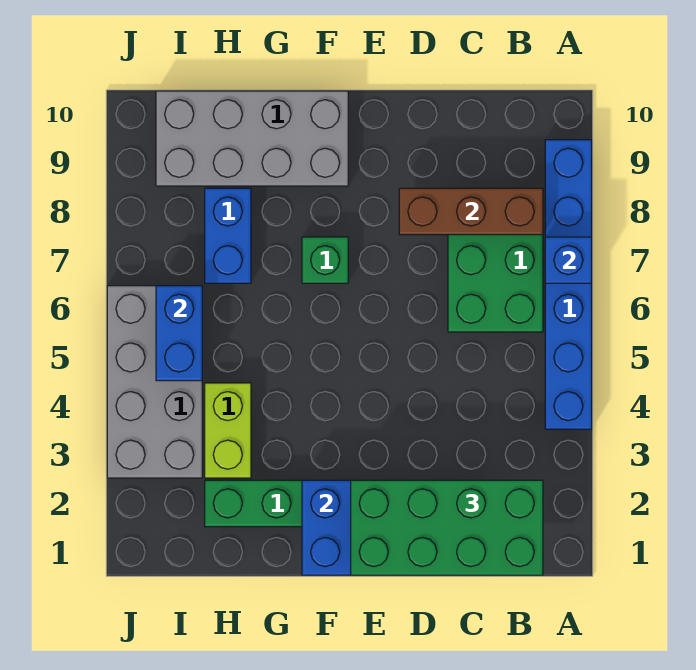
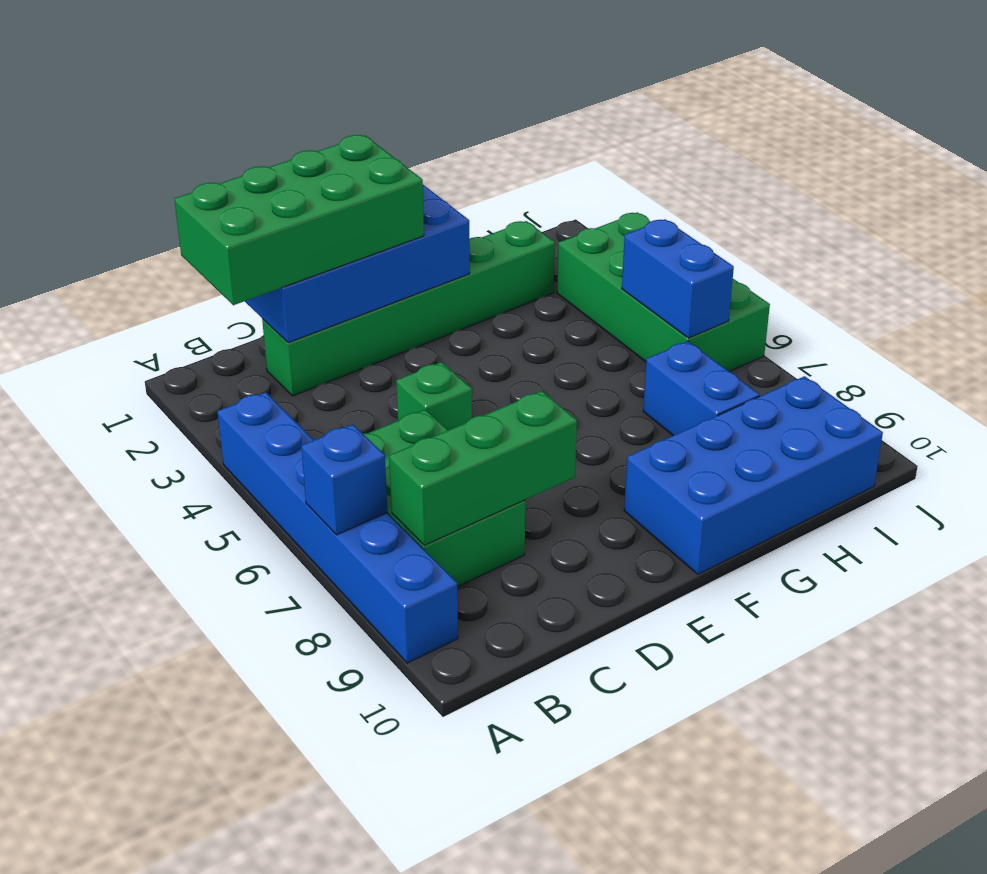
brown brick B8:D8 level 2 -> green brick B8:D8 level 2
green brick F7 level 1 -> green brick D5 level 1
grey brick F9:I10 level 1 -> blue brick F9:I10 level 1
lime brick H3:H4 level 1 -> none
grey brick I3:J6 level 1 -> green brick I3:J6 level 1

